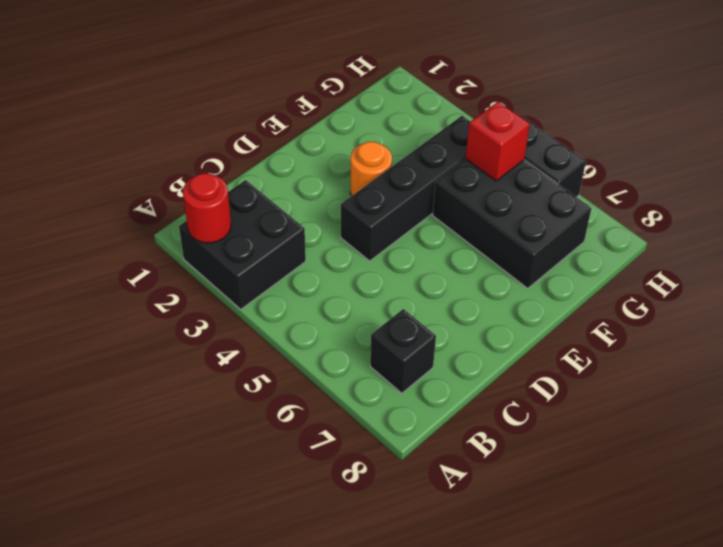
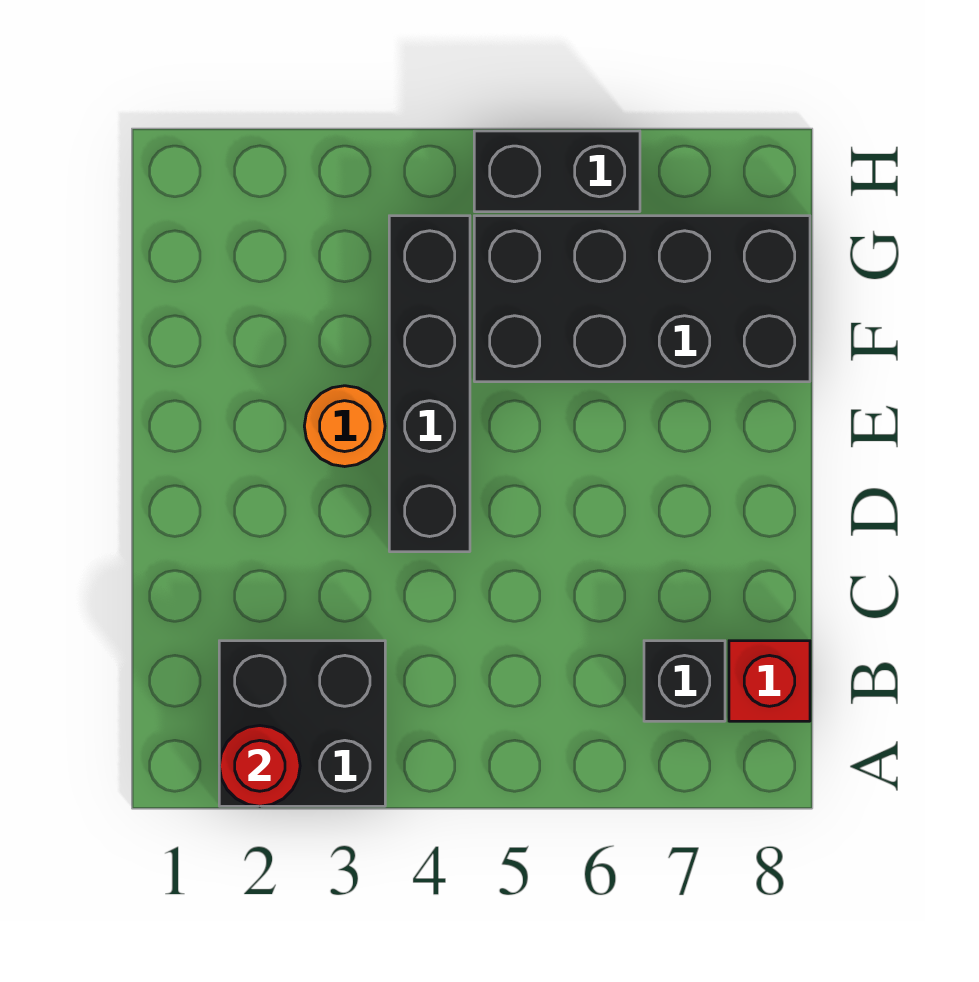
black brick F5:G7 level 1 -> black brick F5:G8 level 1
red brick G5 level 2 -> red brick B8 level 1

